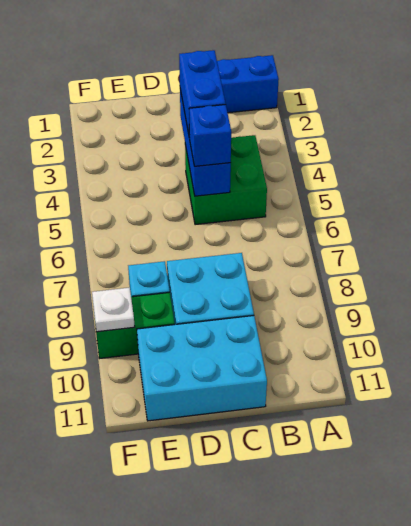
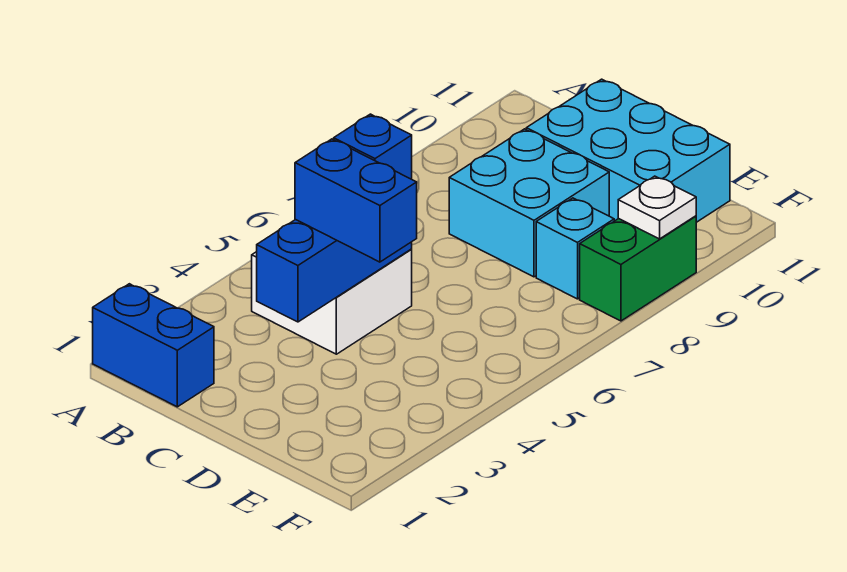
green brick B4:C5 level 1 -> white brick B4:C5 level 1
blue brick C3:C4 level 3 -> blue brick C4:D4 level 3
green brick E9:F9 level 1 -> green brick F8:F9 level 1

